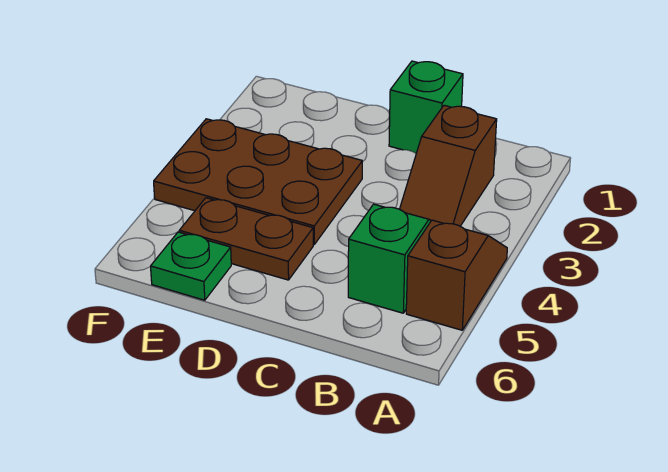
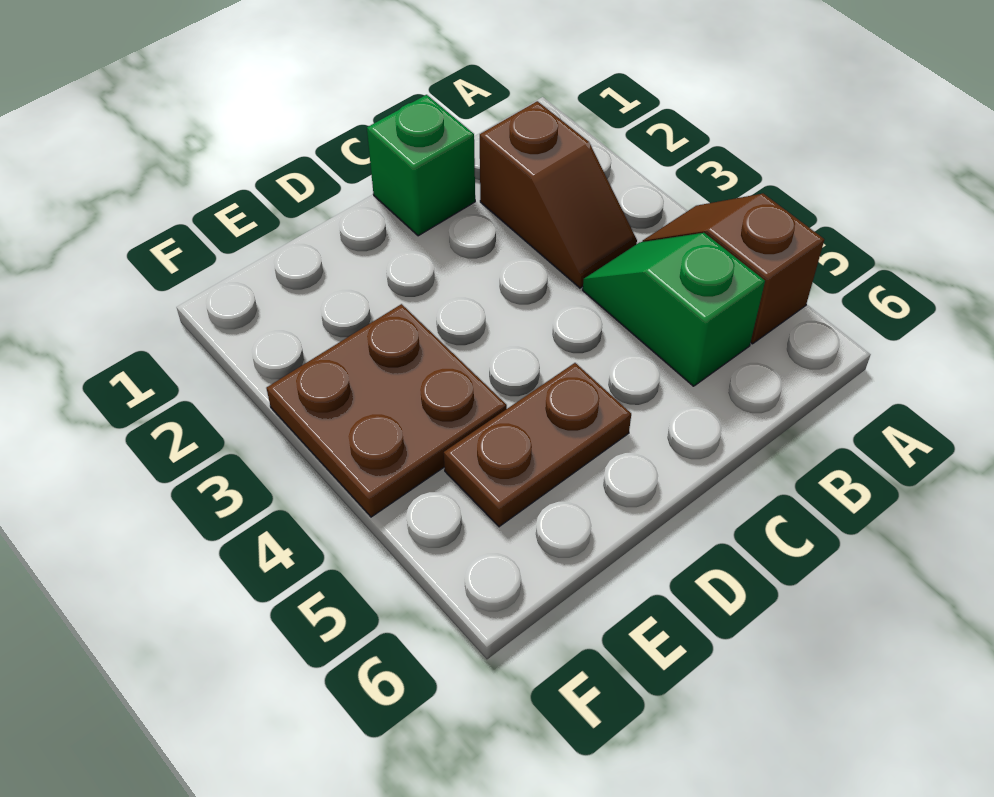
brown plate D3:F4 level 1 -> brown plate E3:F4 level 1
green plate E6 level 1 -> none

